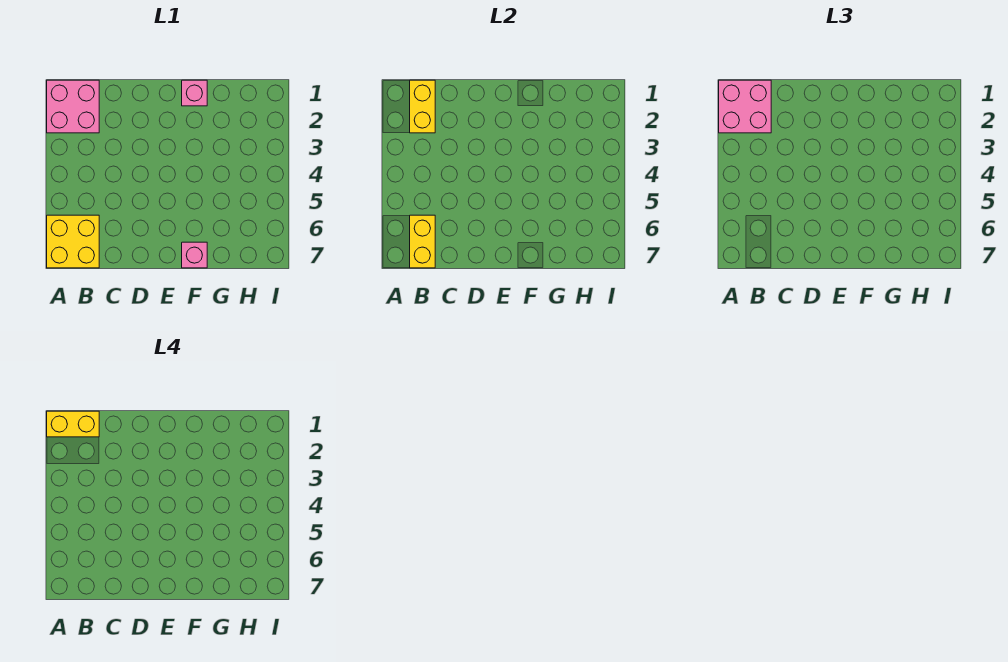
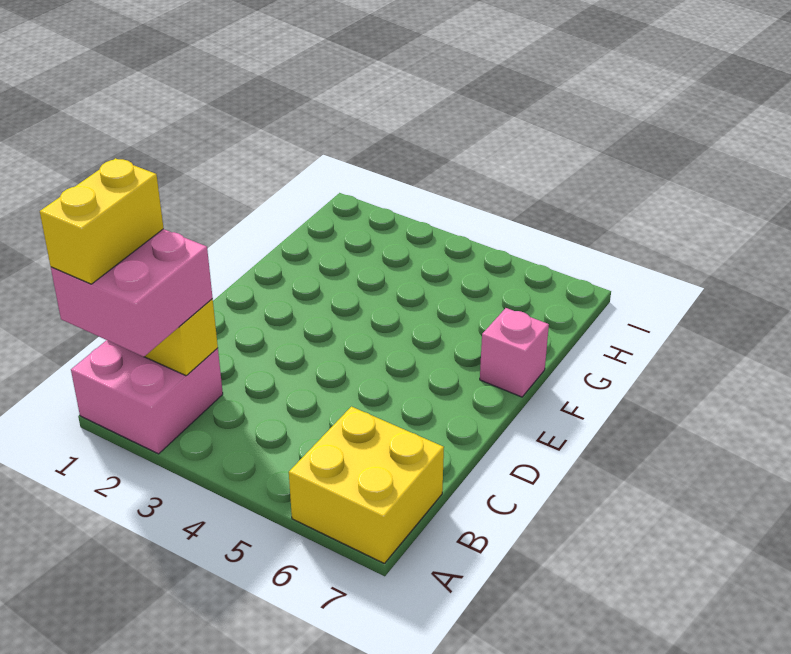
yellow brick B6:B7 level 2 -> none
pink brick F1 level 1 -> none

